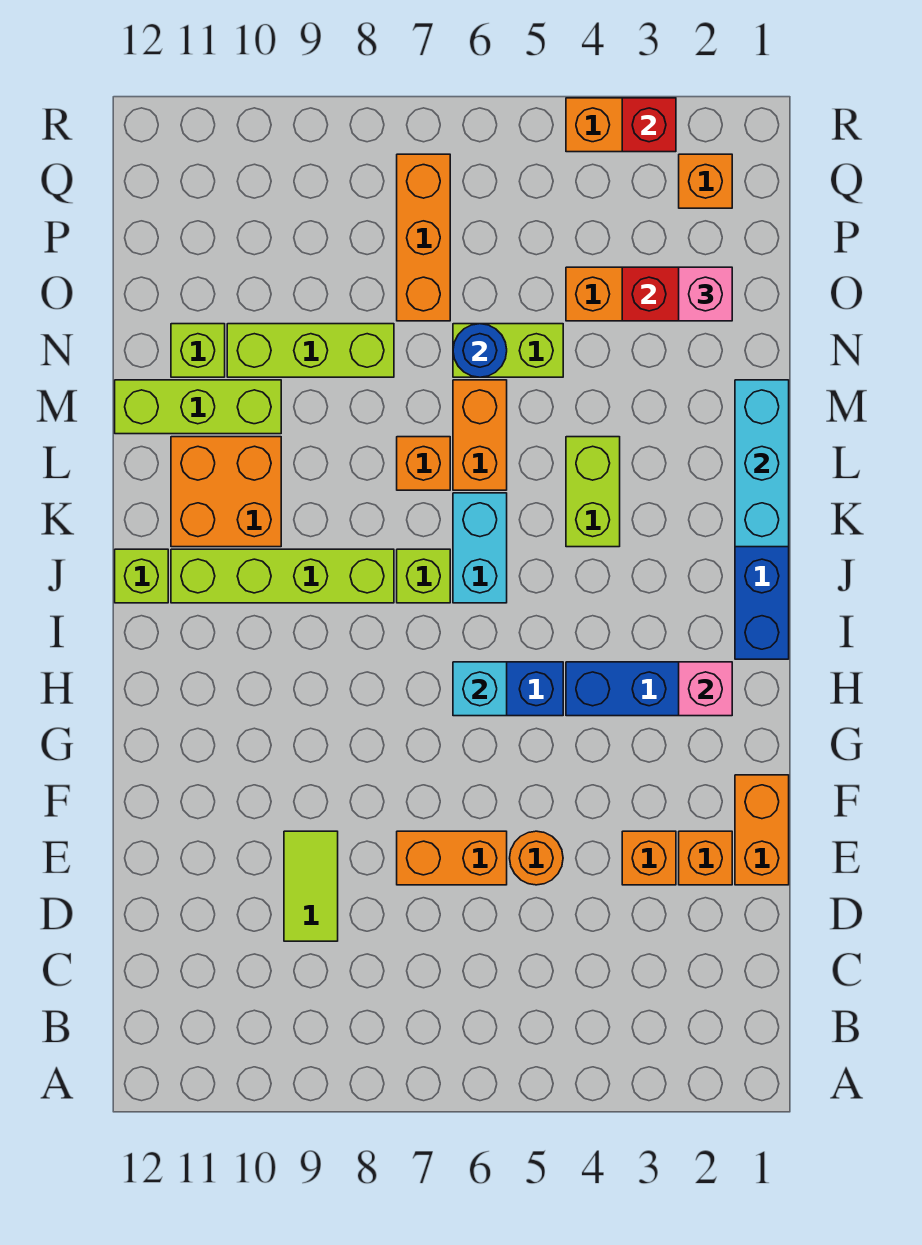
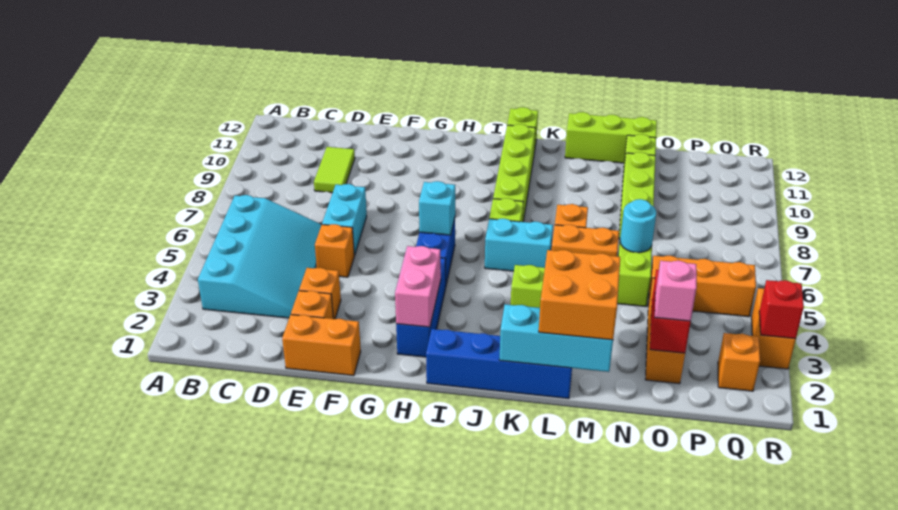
none -> cyan slope B3:D6 level 1 top B
lime tile D9:E9 level 1 -> lime tile D9:D10 level 1
orange round brick E5 level 1 -> orange brick E5 level 1
orange brick E6:E7 level 1 -> cyan brick E6:E7 level 1
pink brick H2 level 2 -> pink brick H2:H3 level 2
orange brick K10:L11 level 1 -> orange brick L1:M2 level 3
lime brick M10:M12 level 1 -> lime brick L12:N12 level 1
blue round brick N6 level 2 -> cyan round brick N6 level 2
orange brick O7:Q7 level 1 -> orange brick O5:Q5 level 1

